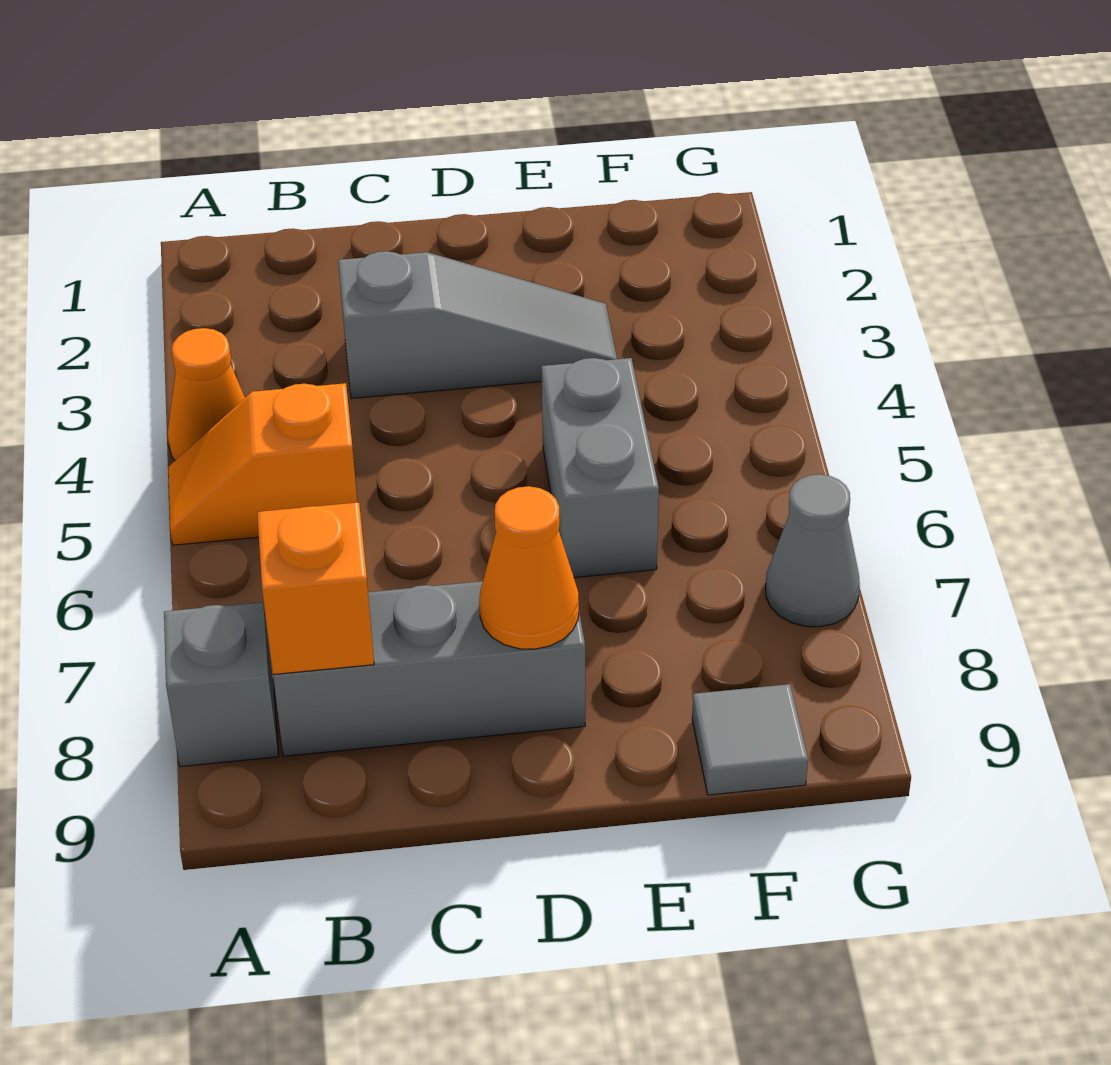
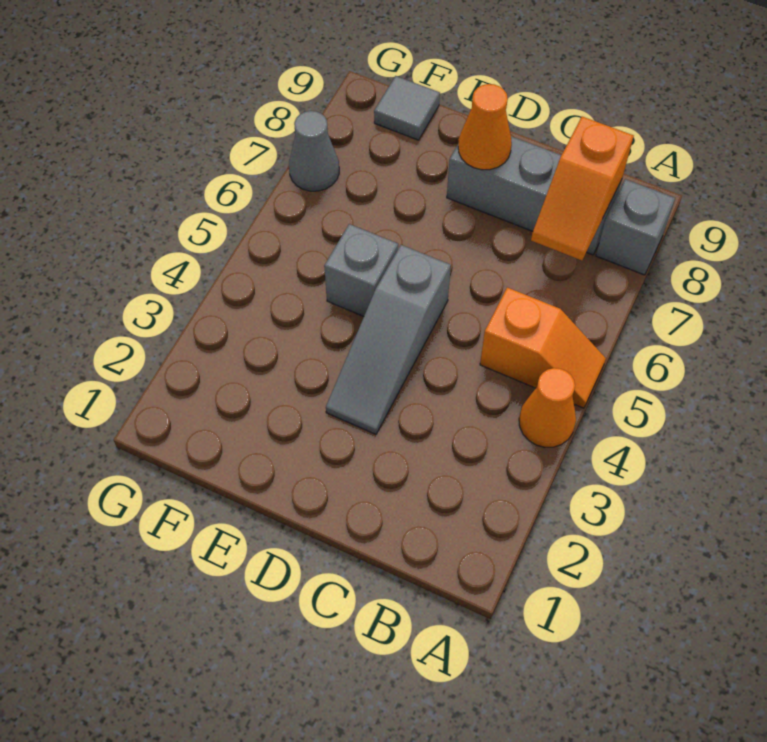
grey slope C3:E3 level 1 top C -> grey slope D3:D5 level 1 top 5
grey brick E5:E6 level 1 -> grey brick E5 level 1

